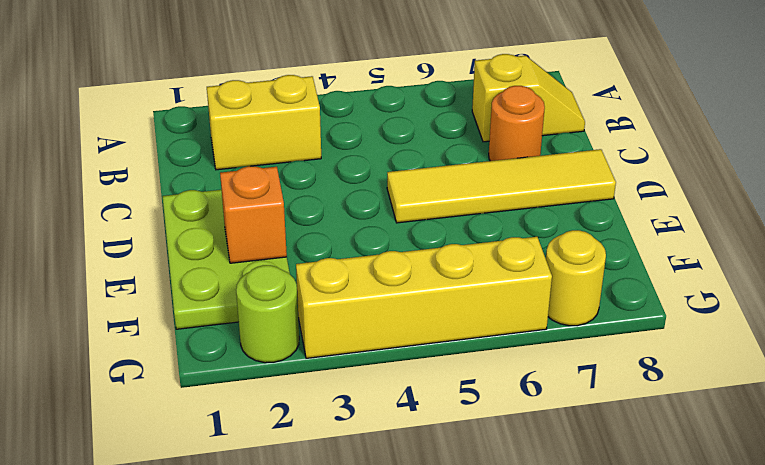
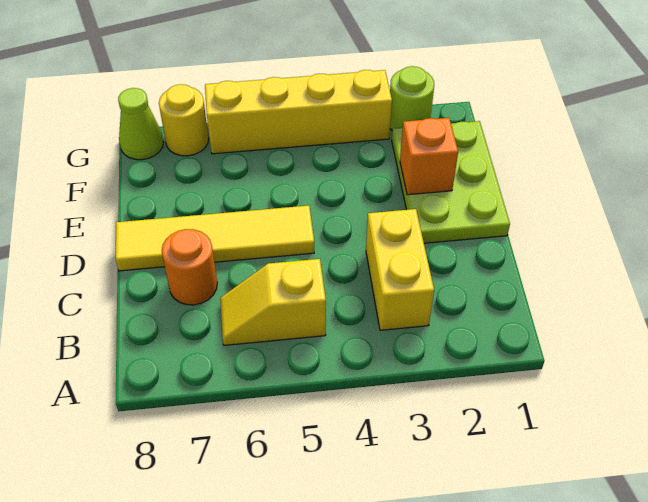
yellow brick B2:B3 level 1 -> yellow brick B3:C3 level 1
yellow slope B7:B8 level 1 top 7 -> yellow slope B5:B6 level 1 top 5
none -> lime cone G8 level 1

